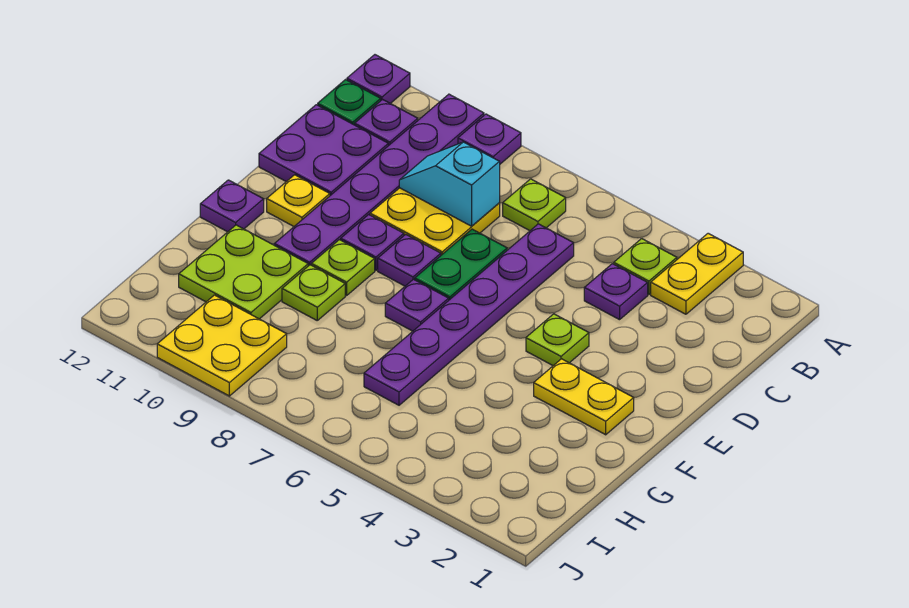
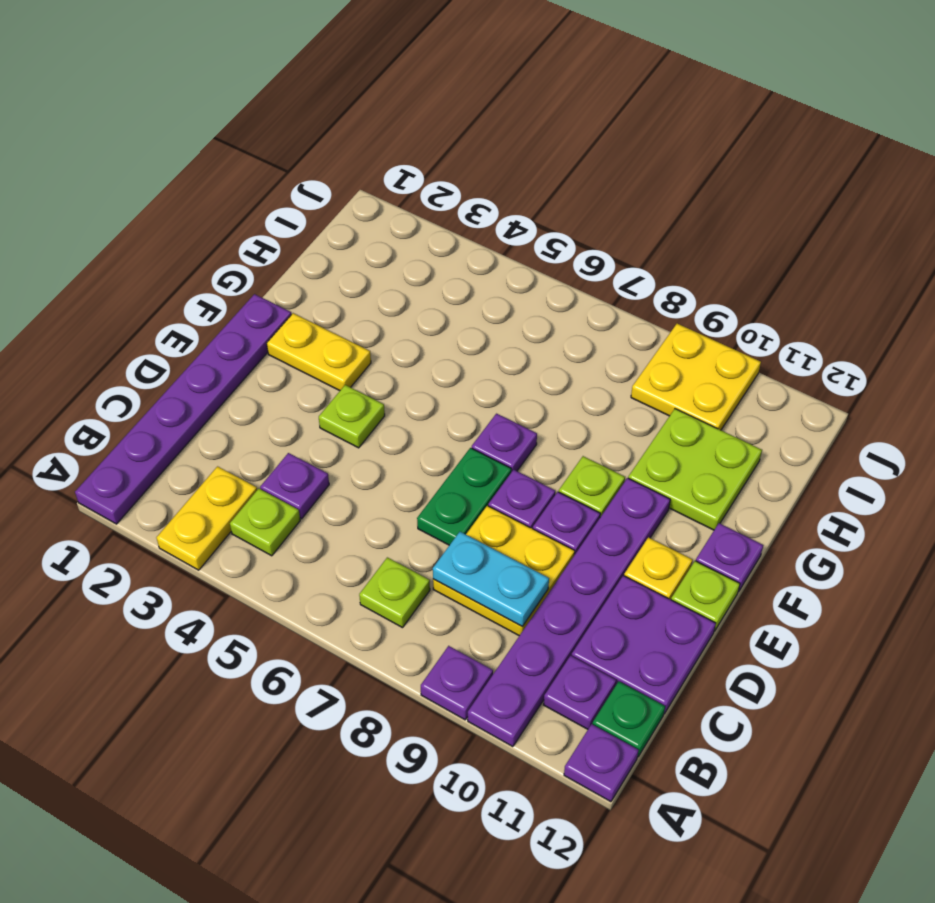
purple plate C6:H6 level 1 -> purple plate A1:F1 level 1
cyan slope C8:C9 level 2 top 8 -> cyan plate C8:C9 level 2
lime plate G9 level 1 -> lime plate E12 level 1

